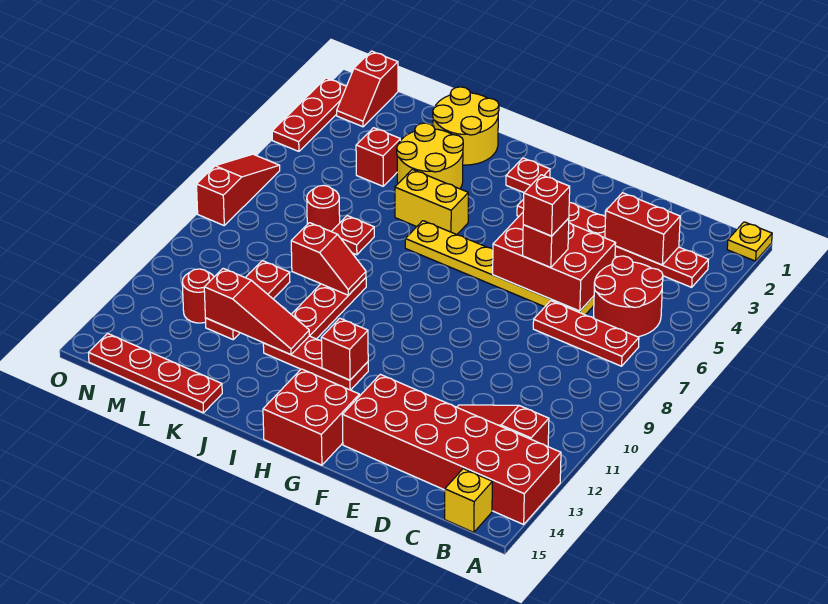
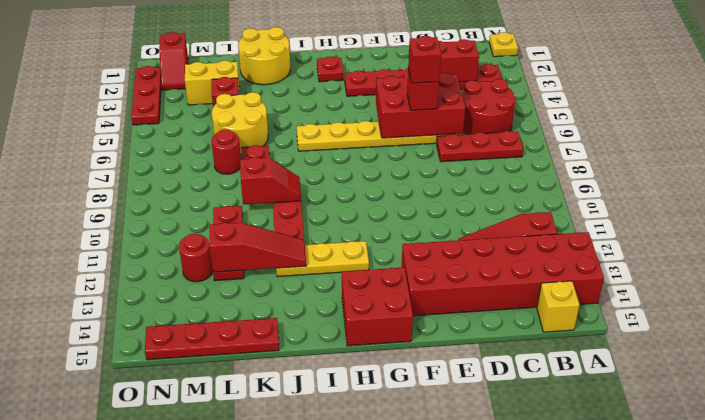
red plate H12:J12 level 1 -> yellow plate H12:J12 level 1
red brick H12 level 2 -> none
yellow brick I5:J5 level 1 -> yellow brick L3:M3 level 1
yellow round brick J3:K4 level 1 -> yellow round brick K5:L6 level 1
red slope O6:O8 level 1 top 8 -> none

